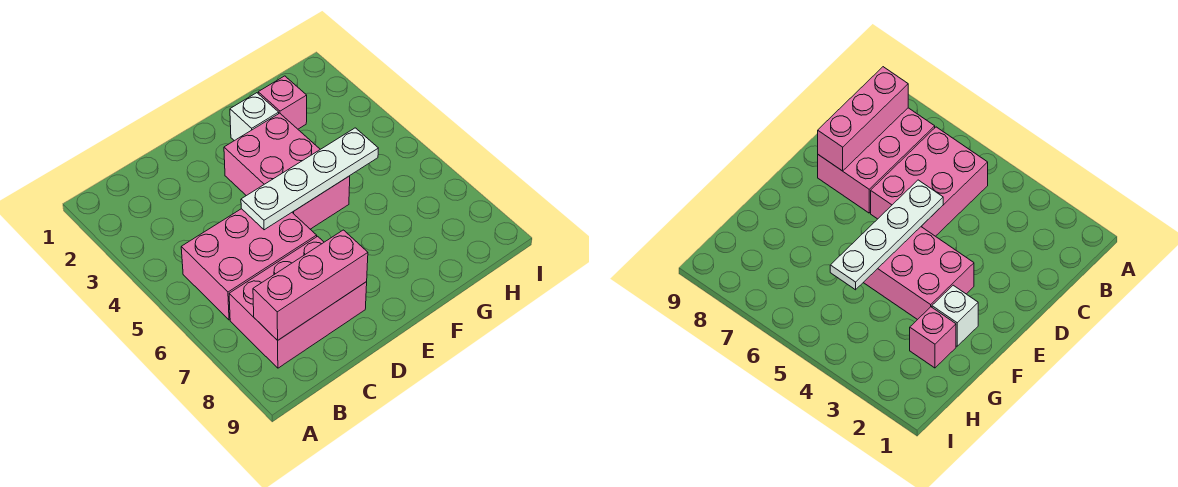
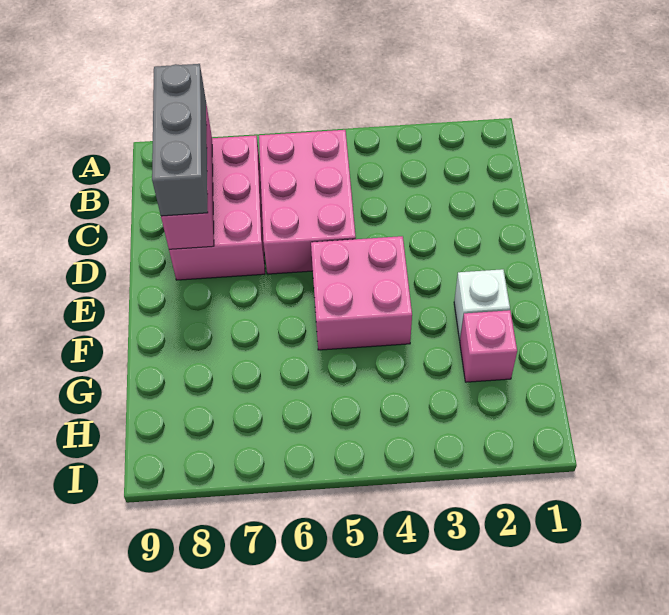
none -> grey brick B8:D8 level 3
white plate D5:G5 level 2 -> none
pink brick E3:F5 level 1 -> pink brick E4:F5 level 1

